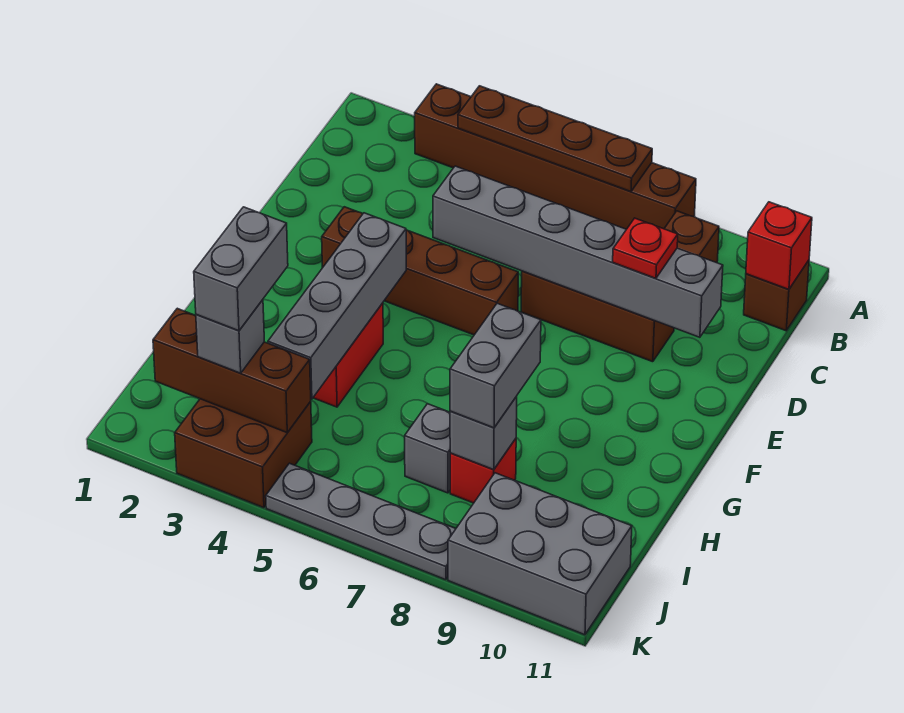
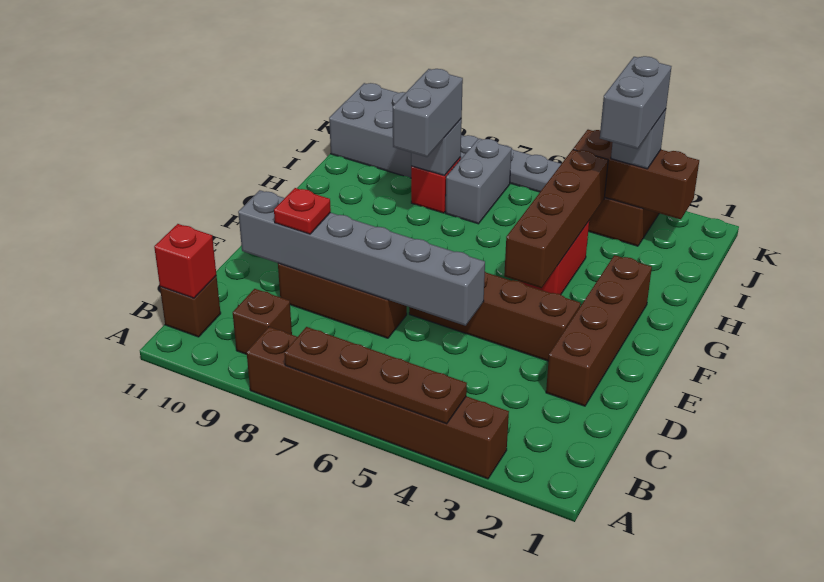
none -> brown brick D2:G2 level 1
grey brick F4:I4 level 2 -> brown brick F4:I4 level 2
grey brick I7 level 1 -> grey brick I7:J7 level 1

